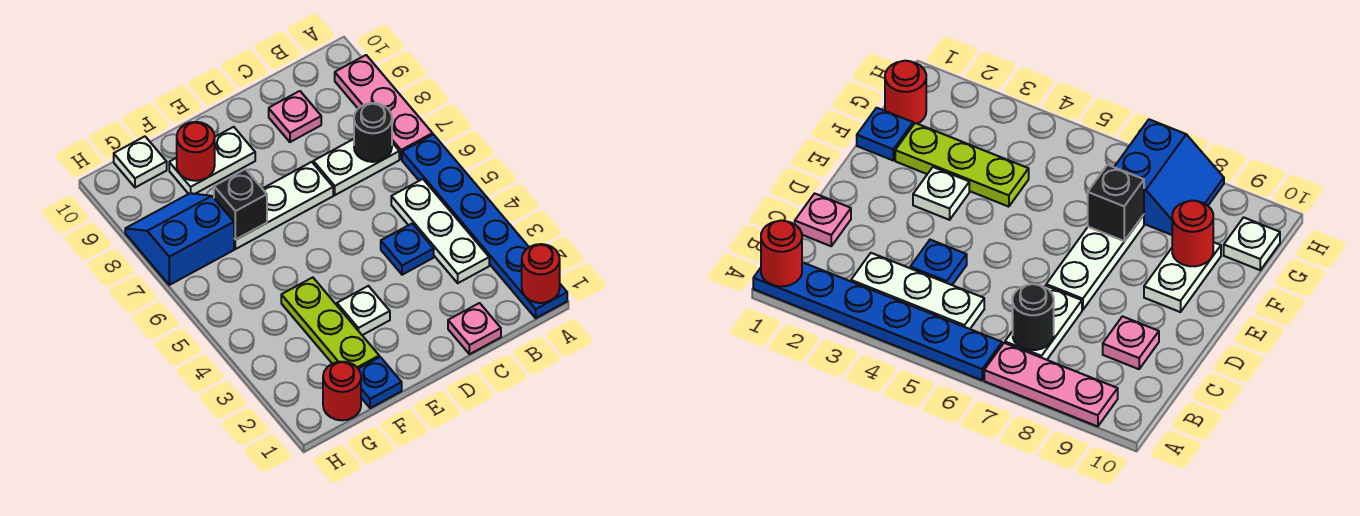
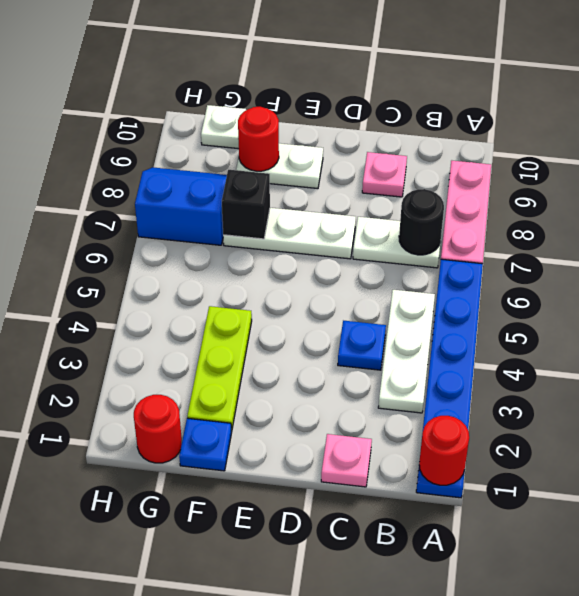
white plate E3 level 1 -> none

